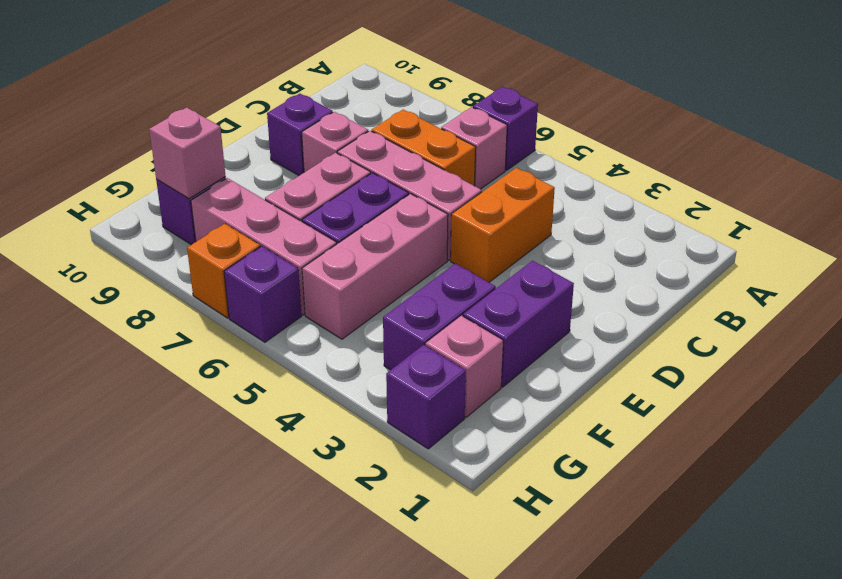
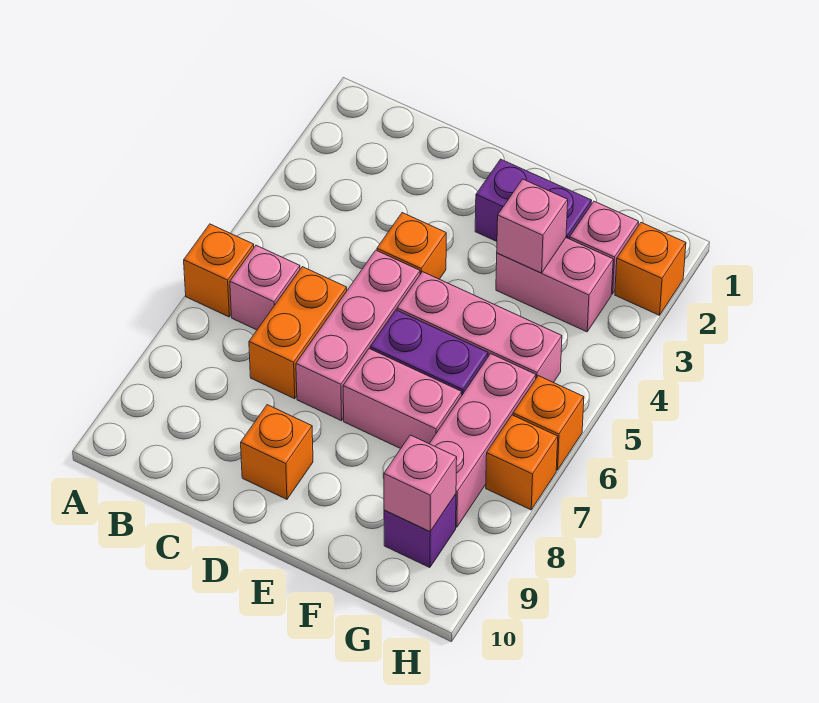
purple brick A6 level 1 -> orange brick A6 level 1
orange brick C4:D4 level 1 -> orange brick D4 level 1
pink brick D8 level 1 -> pink brick F3 level 2
purple brick D9 level 1 -> orange brick D9 level 1
purple brick F3:G3 level 1 -> pink brick F3:G3 level 1
purple brick H2 level 1 -> orange brick H2 level 1
purple brick H6 level 1 -> orange brick H6 level 1

